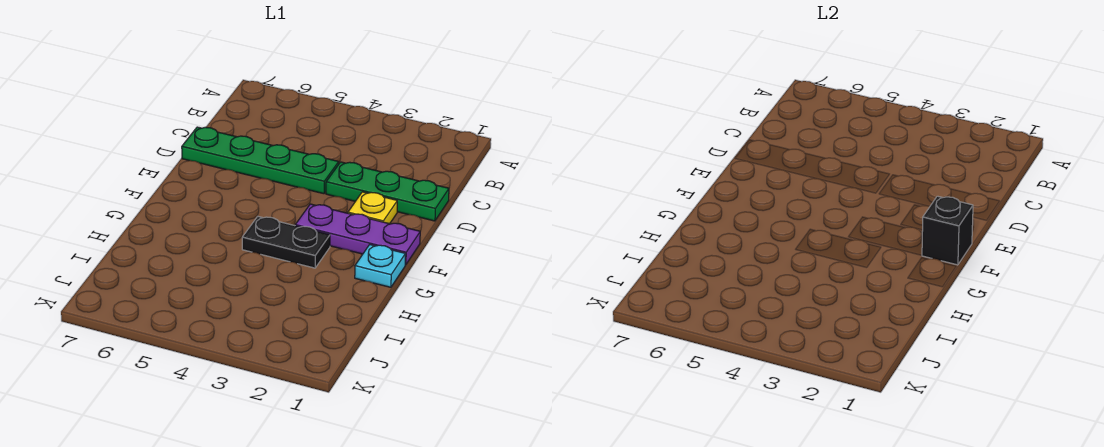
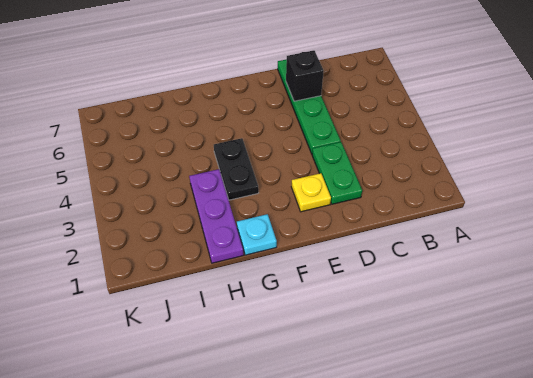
green plate D1:D3 level 1 -> green plate D2:D3 level 1
purple plate F1:F3 level 1 -> purple plate H1:H3 level 1
black brick F1 level 2 -> black brick D6 level 2

